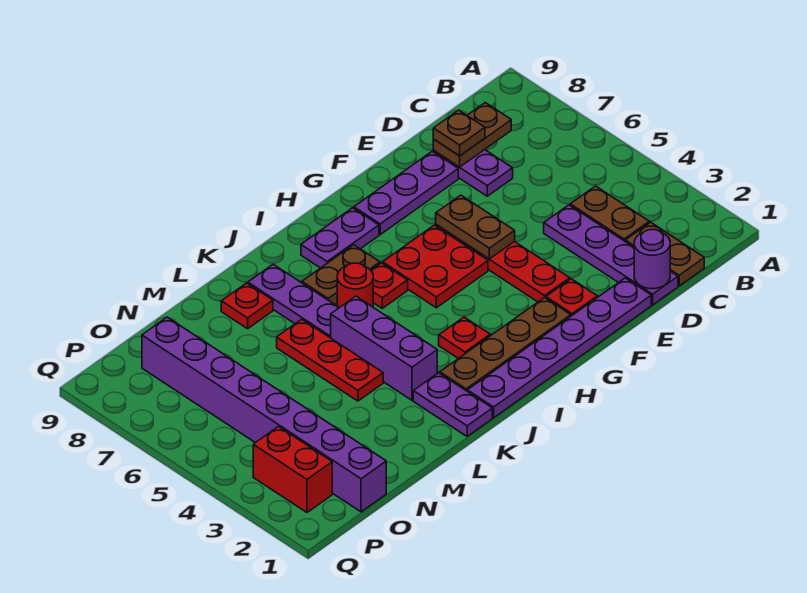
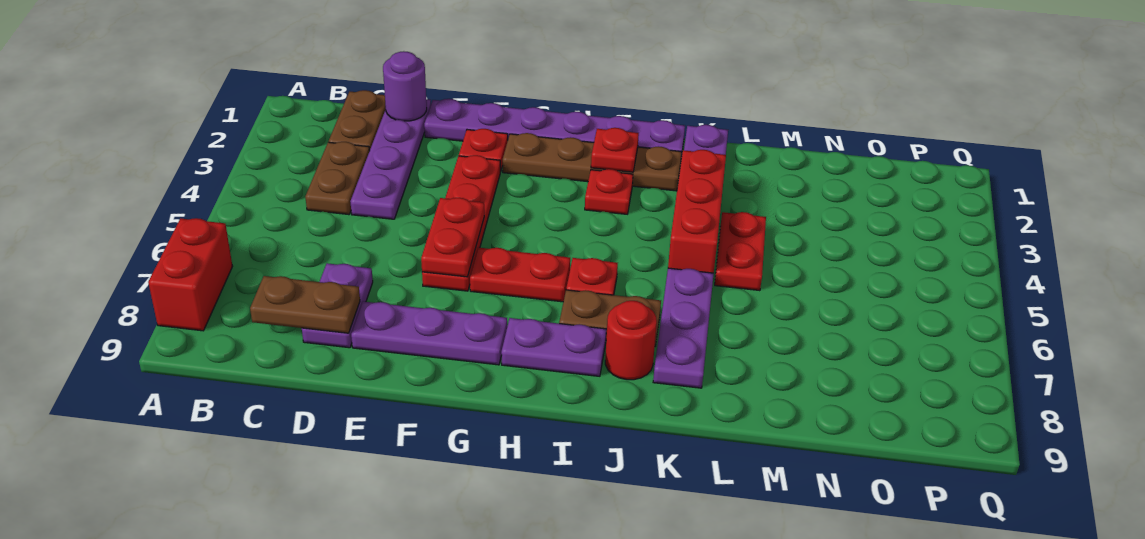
brown plate D8 level 3 -> none
brown plate F5:F6 level 2 -> red plate F5:F6 level 2
red plate G5:H6 level 1 -> red plate G6:H6 level 1
red round brick J6 level 1 -> red round brick J8 level 1
purple brick K3:K5 level 1 -> red brick K3:K5 level 1
red plate L4:L6 level 1 -> red plate L4:L5 level 1
red plate L8 level 1 -> red plate I2 level 2
purple brick O1:O8 level 1 -> none
red brick P2:P3 level 1 -> red brick A7:A8 level 1

